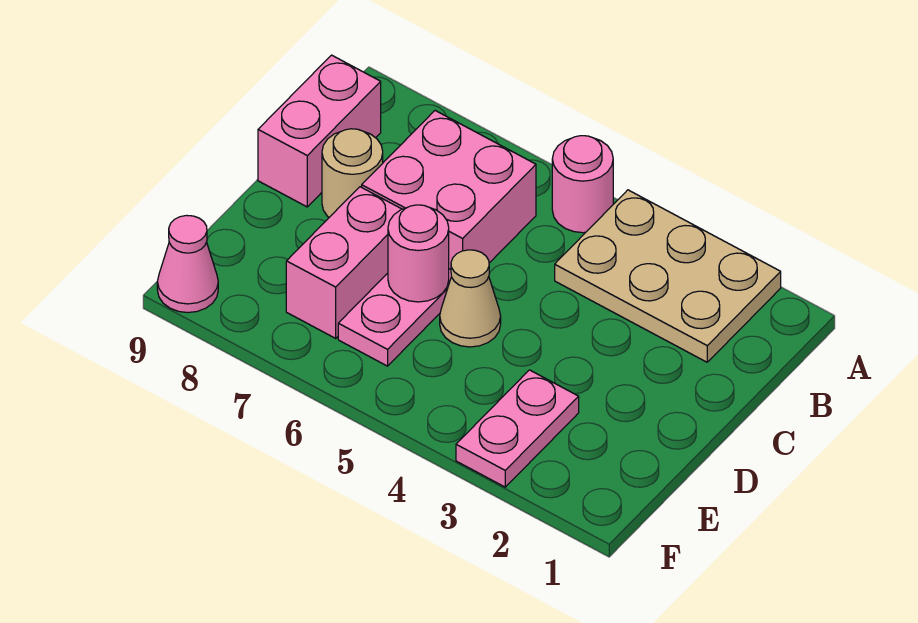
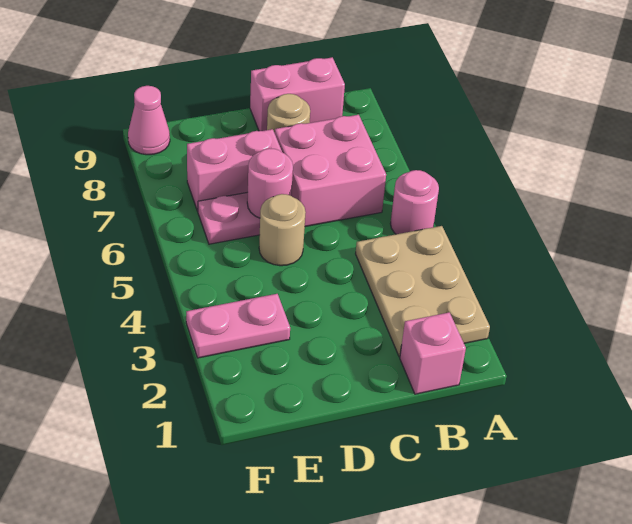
none -> pink brick B1 level 1
tan cone D5 level 1 -> tan round brick D5 level 1

